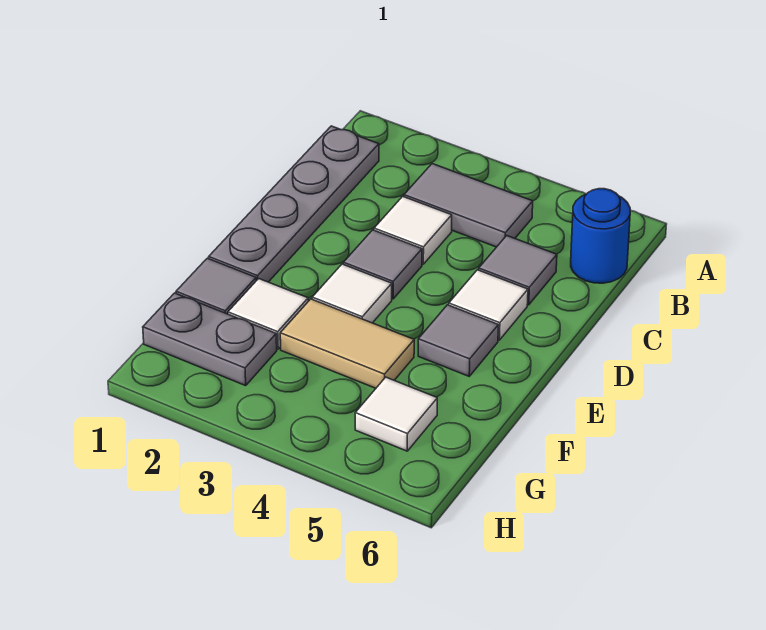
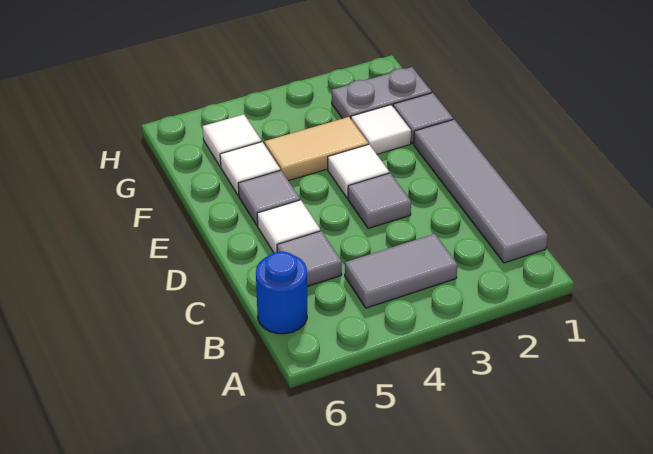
grey plate B1:E1 level 1 -> grey tile B1:E1 level 1
white tile C3 level 1 -> white tile F5 level 1

